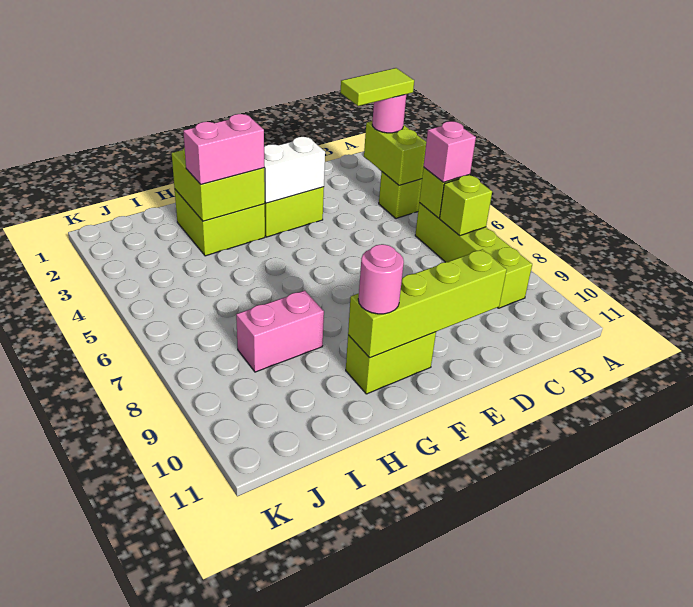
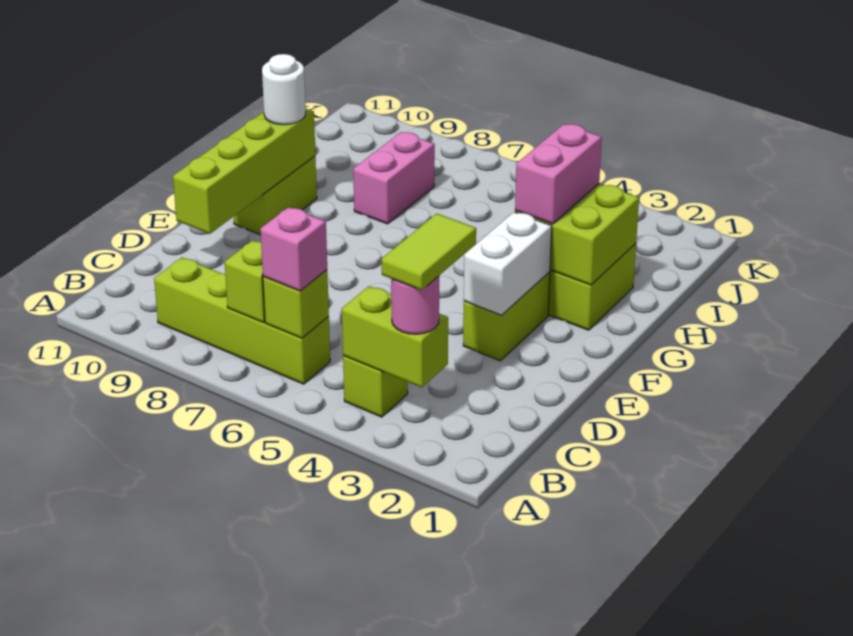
pink round brick G10 level 3 -> white round brick G10 level 3

